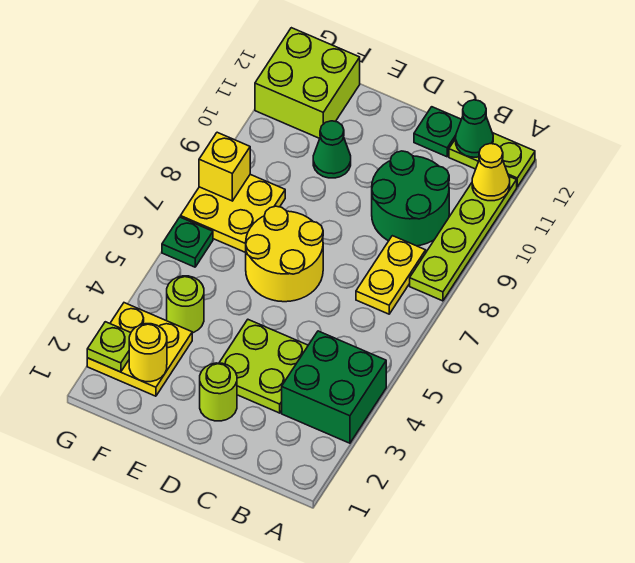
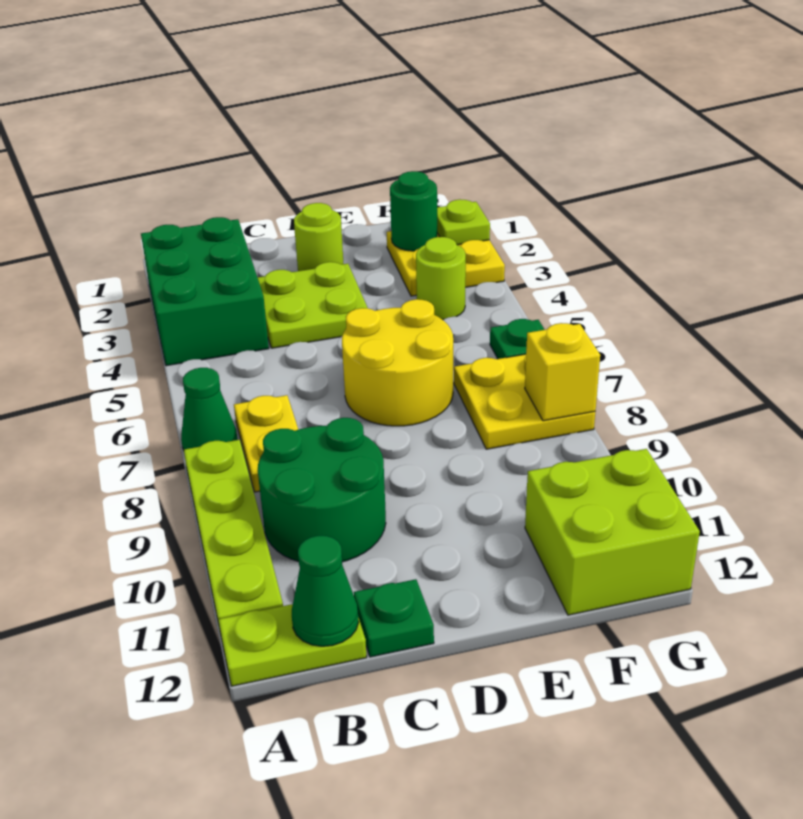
green brick A3:B4 level 1 -> green brick A2:B4 level 1
yellow cone A11 level 2 -> none
green cone E10 level 1 -> green cone A7 level 1
yellow round brick F2 level 2 -> green round brick F2 level 2

